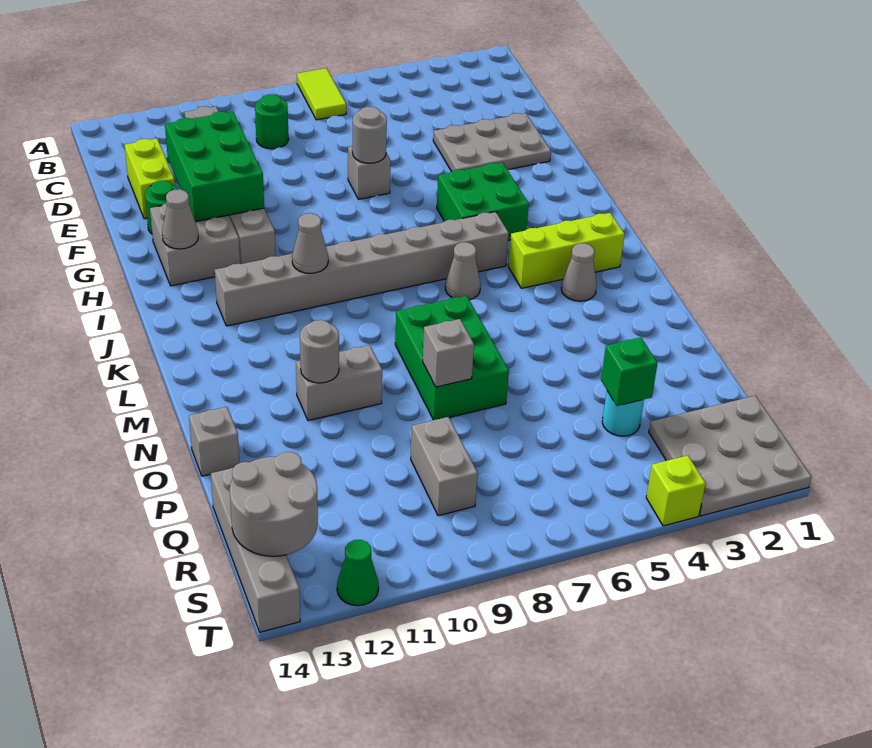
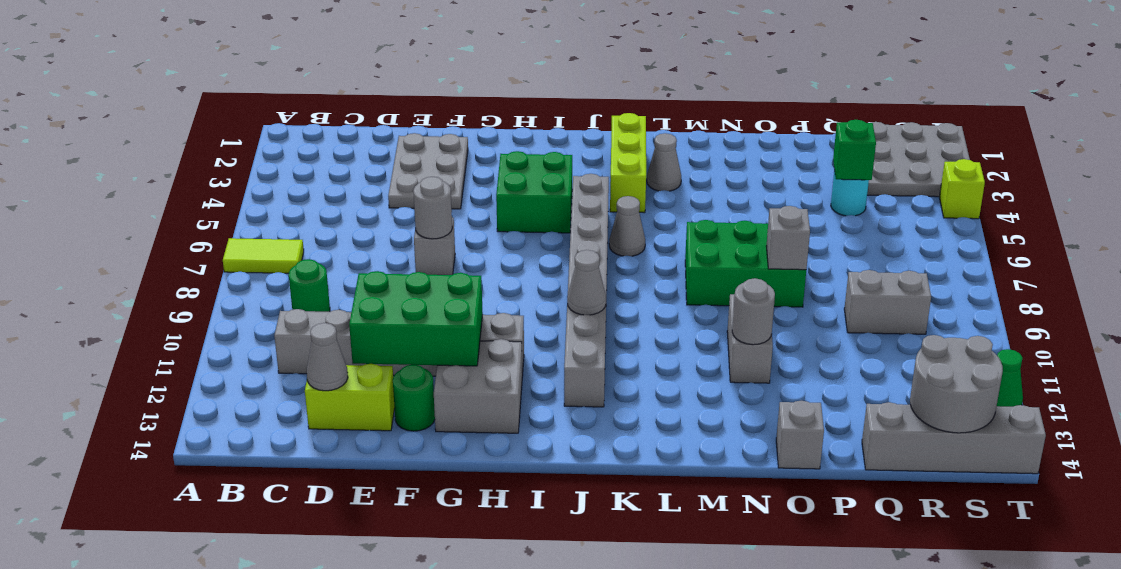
grey cone H13 level 2 -> grey cone D13 level 2

